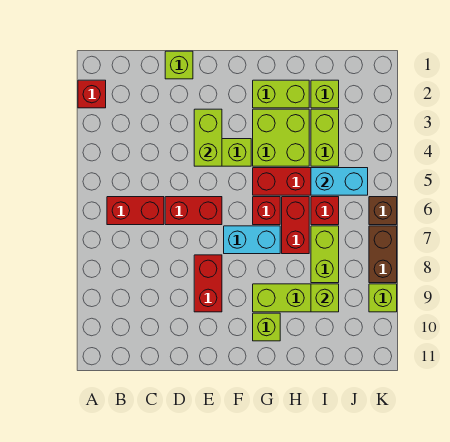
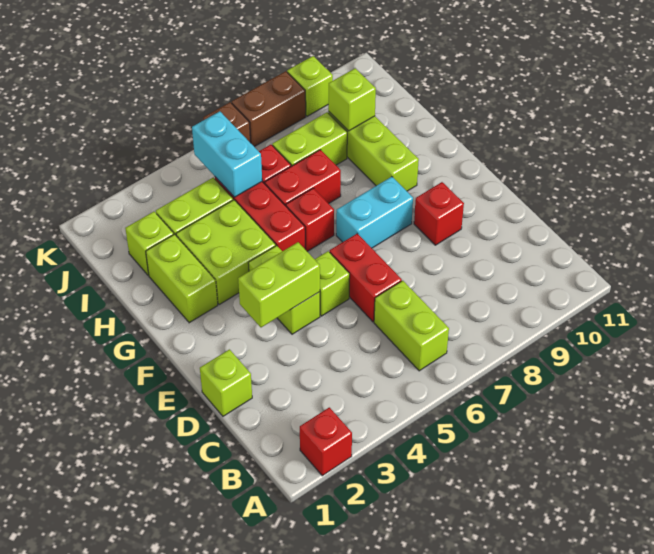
red brick B6:C6 level 1 -> lime brick B6:C6 level 1
red brick E8:E9 level 1 -> red brick E9 level 1
cyan brick F7:G7 level 1 -> cyan brick F7:F8 level 1
lime brick G10 level 1 -> lime brick E5 level 1

